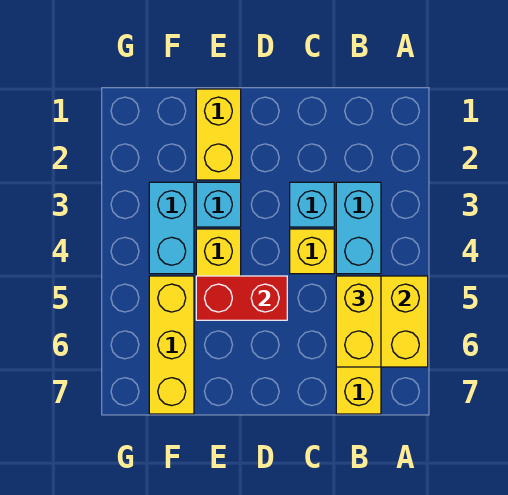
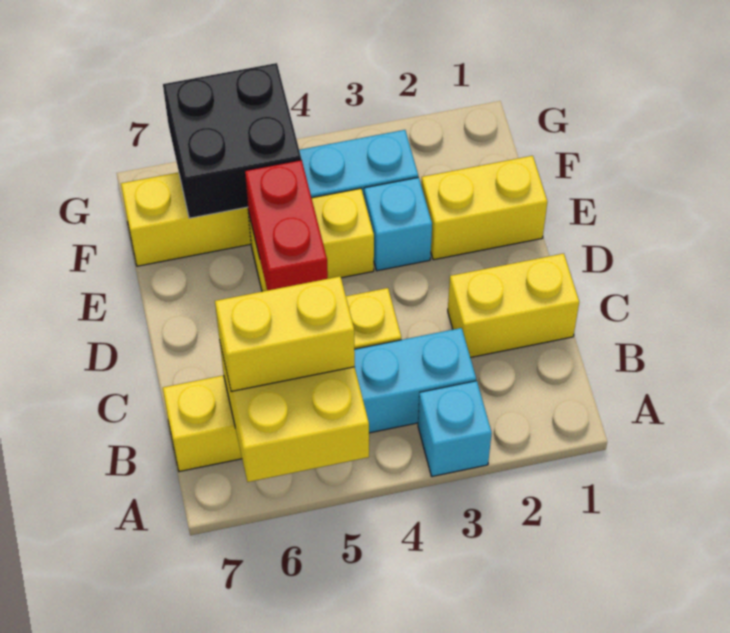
none -> yellow brick C1:C2 level 1
cyan brick C3 level 1 -> cyan brick A3 level 1
none -> black brick F5:G6 level 2

